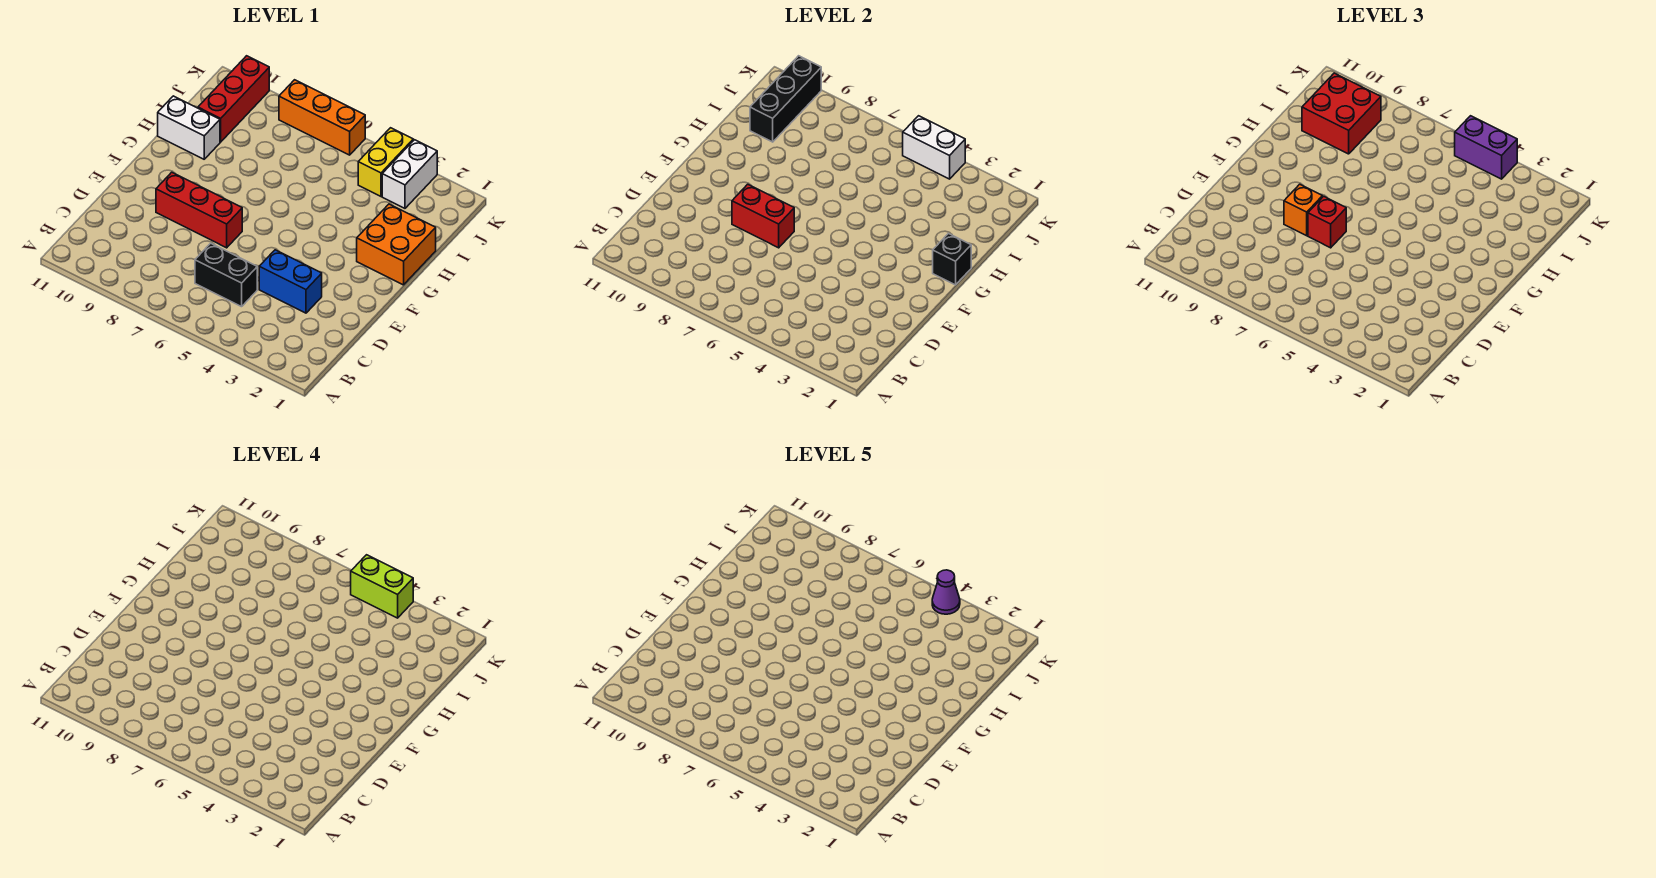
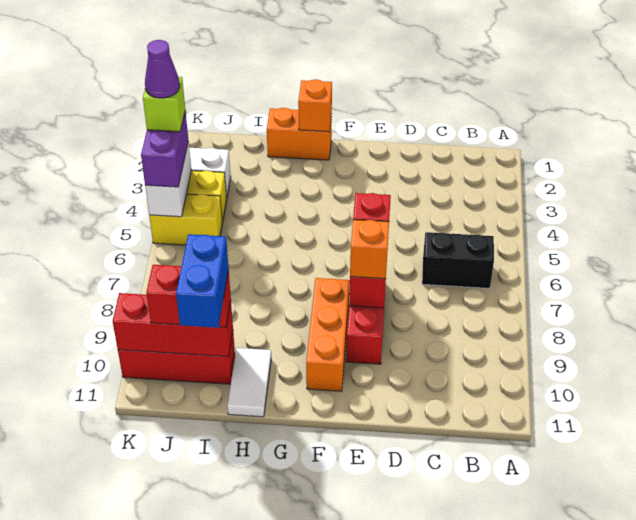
black brick C5:C6 level 1 -> black brick B6:C6 level 1
blue brick D3:D4 level 1 -> blue brick I10:I11 level 4
orange brick G1:H2 level 1 -> orange brick G1:H1 level 1
black brick G1 level 2 -> orange brick G1 level 2
white brick H10:H11 level 1 -> white tile H10:H11 level 1
red brick I9:J10 level 3 -> red brick I10:J10 level 3
black brick I10:K10 level 2 -> red brick I10:K10 level 2
none -> yellow brick J5:K5 level 1
lime brick K4:K5 level 4 -> lime brick K4 level 4
orange brick K6:K8 level 1 -> orange brick F8:F10 level 1

